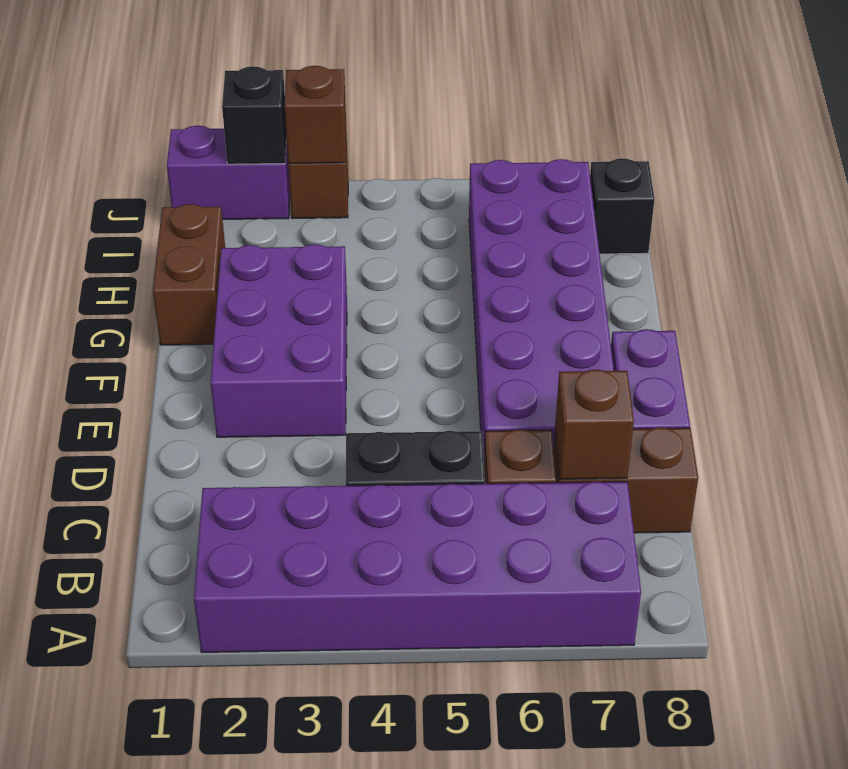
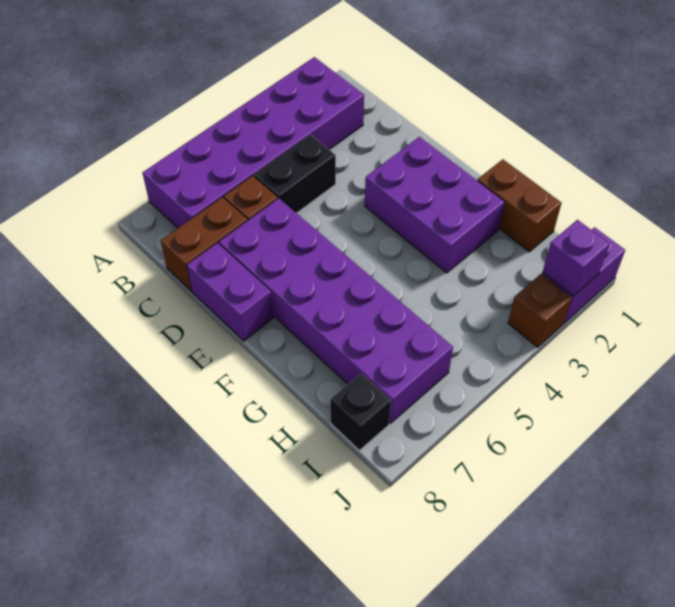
brown brick C7 level 2 -> none
black brick J2 level 2 -> purple brick J2 level 2
brown brick J3 level 2 -> none

